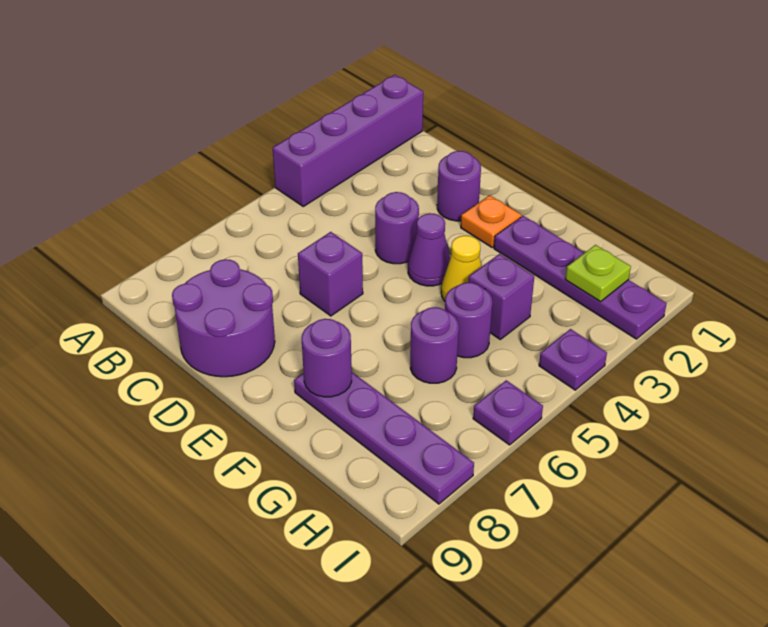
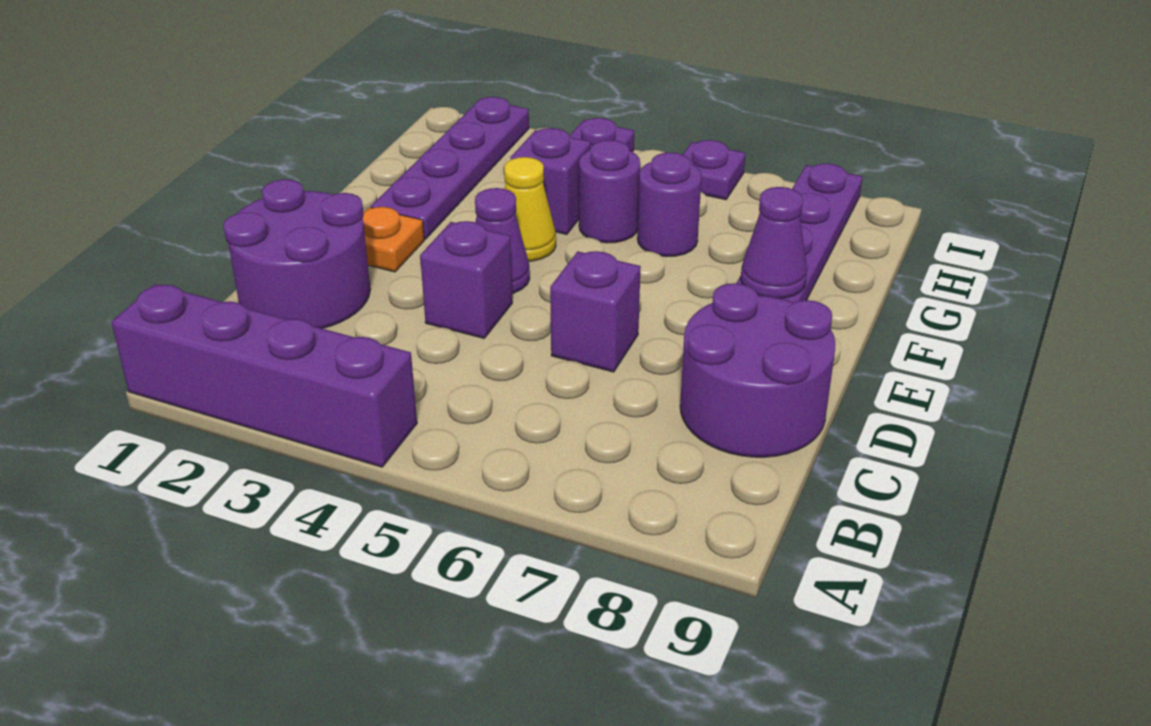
purple round brick D2 level 1 -> purple round brick C1:D2 level 1
purple round brick D4 level 1 -> purple brick D4 level 1
purple round brick F8 level 2 -> purple cone F8 level 2
lime plate H2 level 2 -> none

